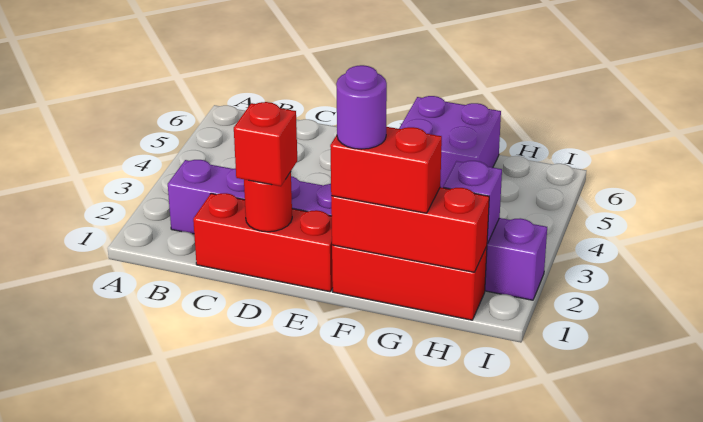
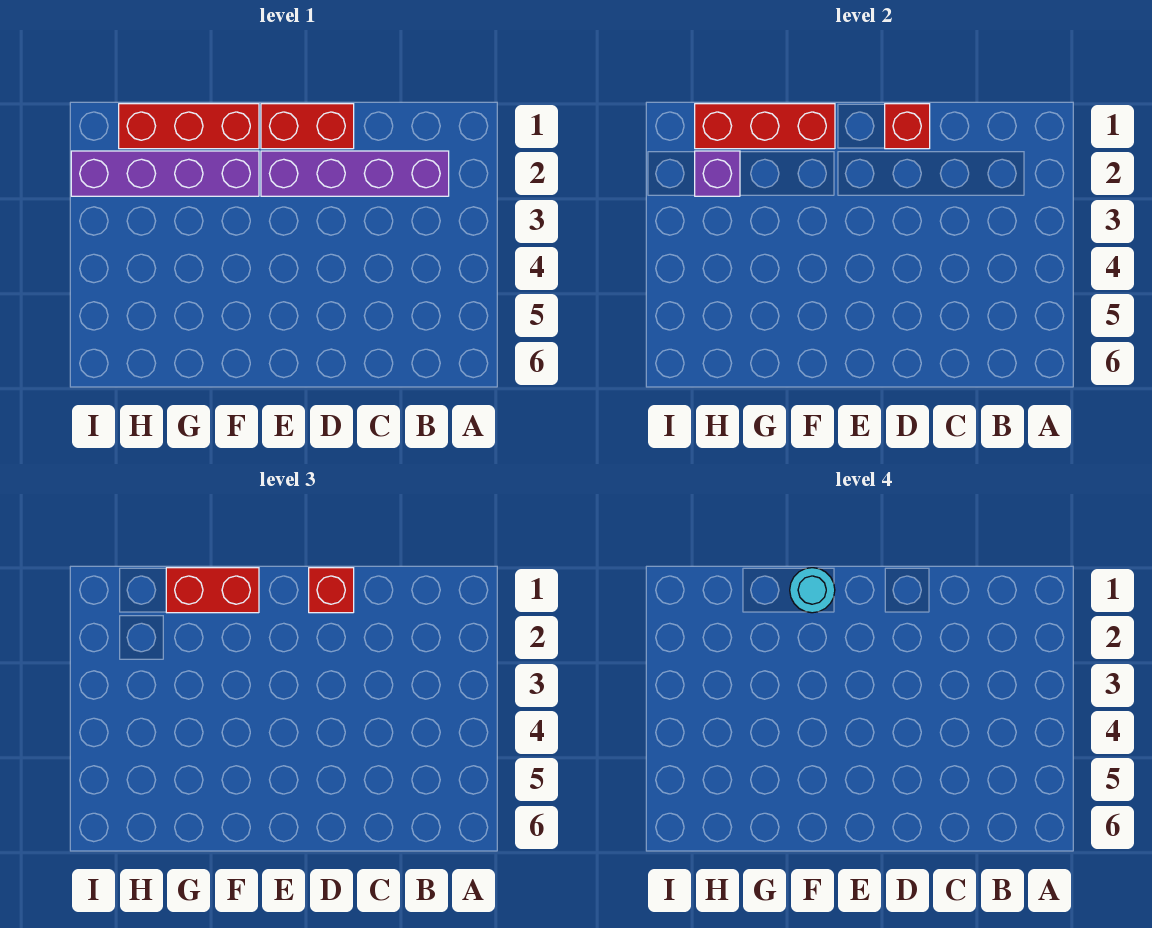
red brick C1:E1 level 1 -> red brick D1:E1 level 1
red round brick D1 level 2 -> red brick D1 level 2
purple round brick F1 level 4 -> cyan round brick F1 level 4
purple brick F5:G6 level 1 -> none

